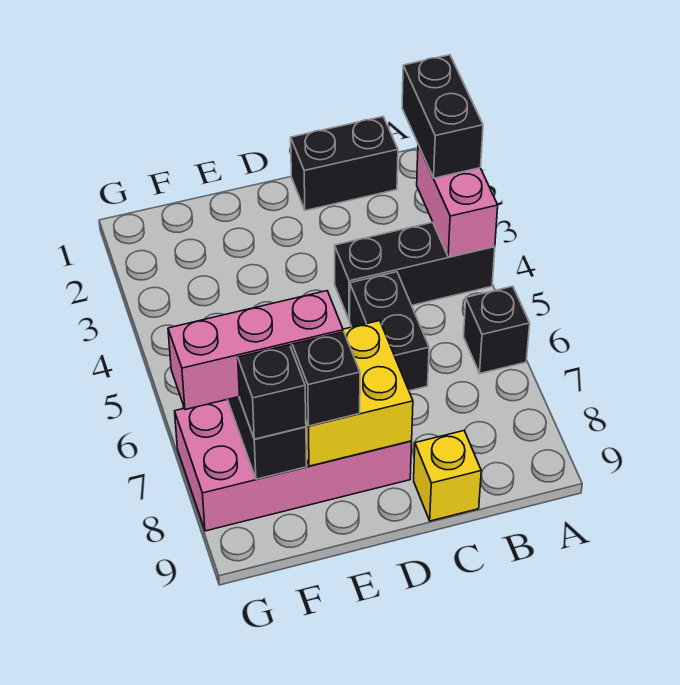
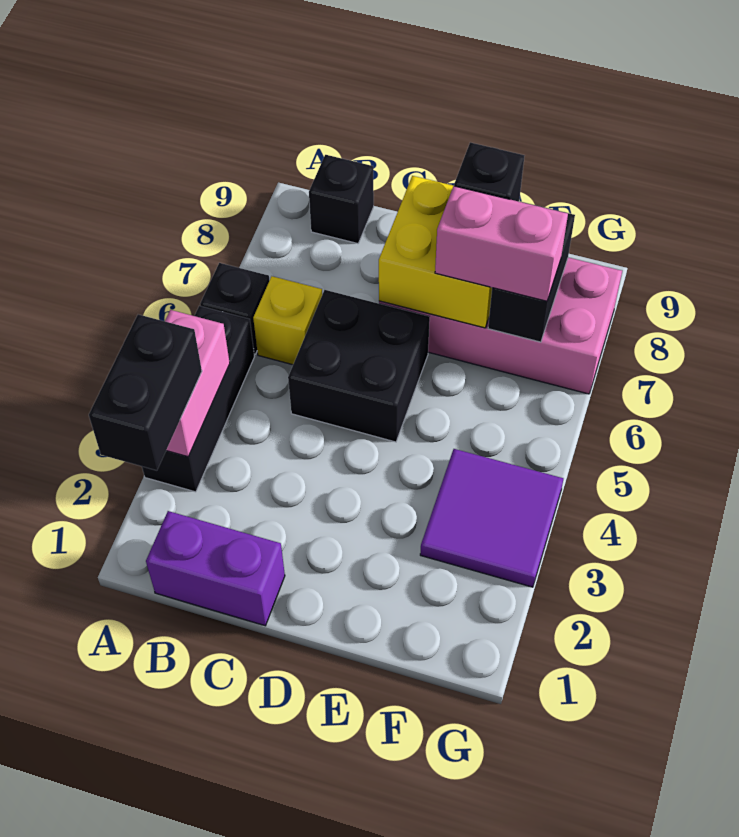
black brick A4:C4 level 1 -> black brick A3:A5 level 1
black brick B1:C1 level 1 -> purple brick B1:C1 level 1
black brick C5:C6 level 1 -> black brick C5:D6 level 1
yellow brick C9 level 1 -> yellow brick B6 level 1
pink brick E7:G7 level 3 -> pink brick E7:F7 level 3
none -> purple tile F3:G4 level 1
black brick F8 level 3 -> black brick B9 level 1

